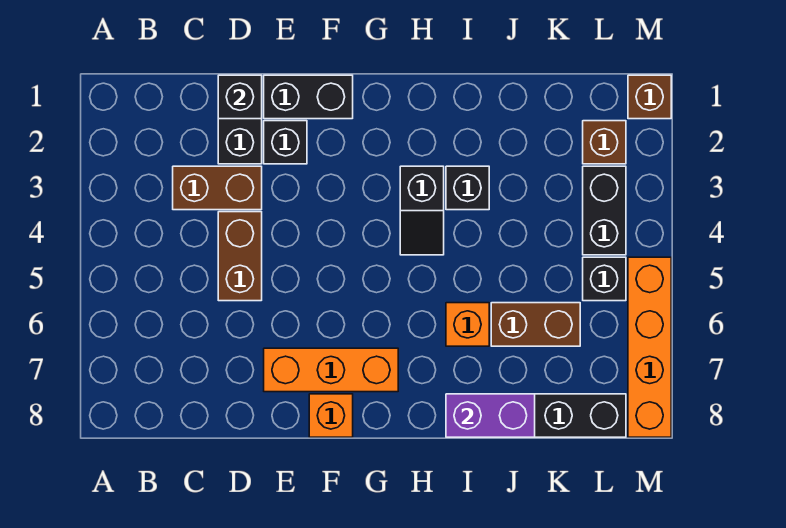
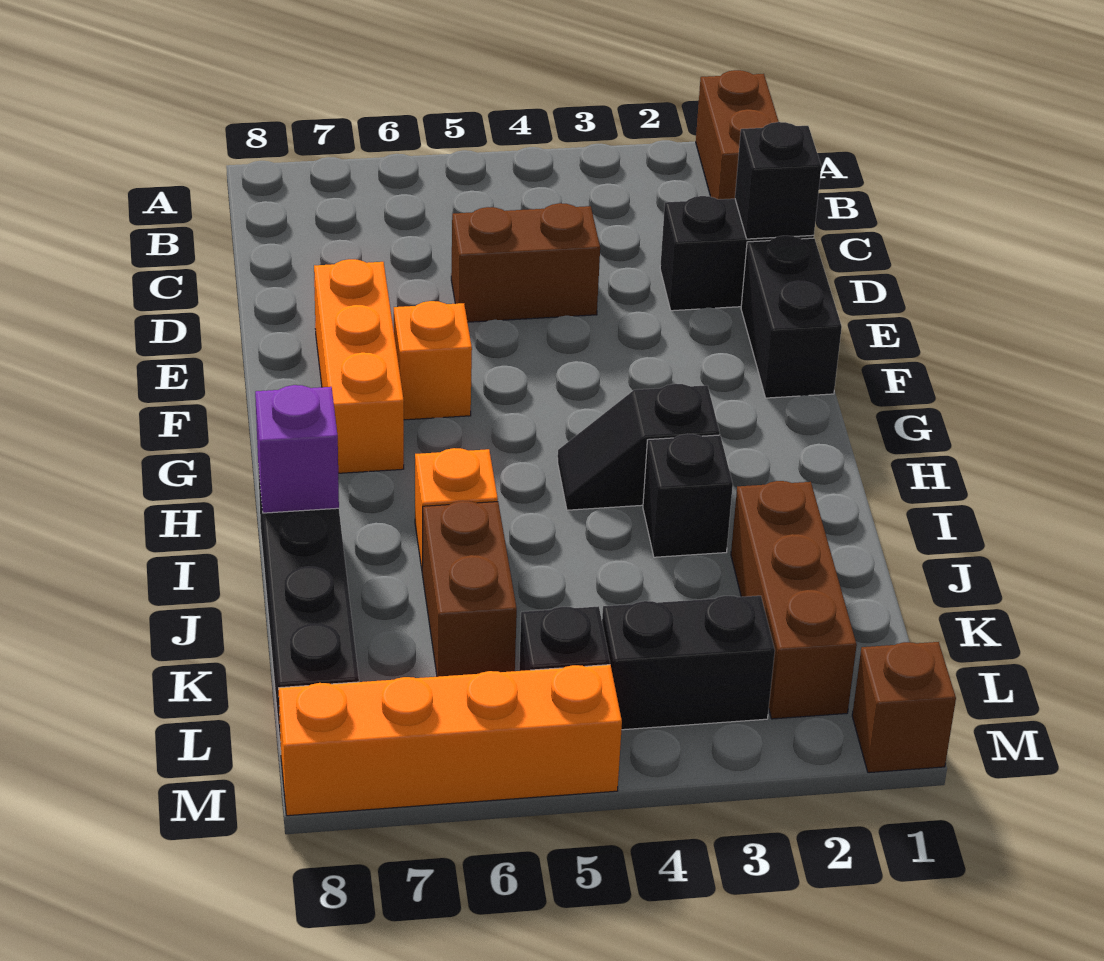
brown brick C3:D3 level 1 -> brown brick A1:B1 level 1
black brick E2 level 1 -> none
orange brick F8 level 1 -> orange brick F6 level 1
purple brick I8:J8 level 2 -> purple brick I8 level 2
brown brick L2 level 1 -> brown brick J2:L2 level 1

